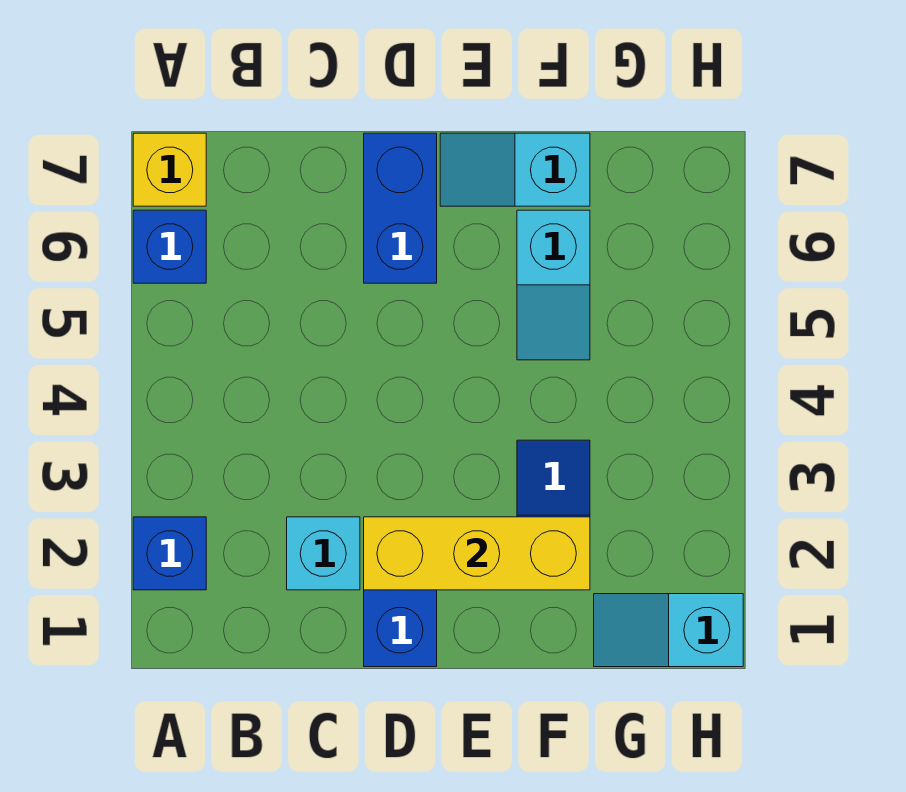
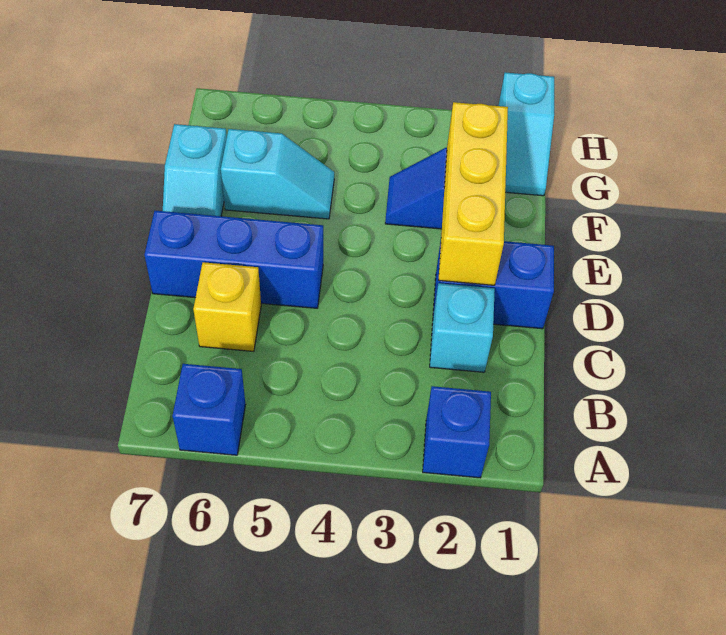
yellow brick A7 level 1 -> yellow brick C6 level 1
blue brick D6:D7 level 1 -> blue brick D5:D7 level 1

